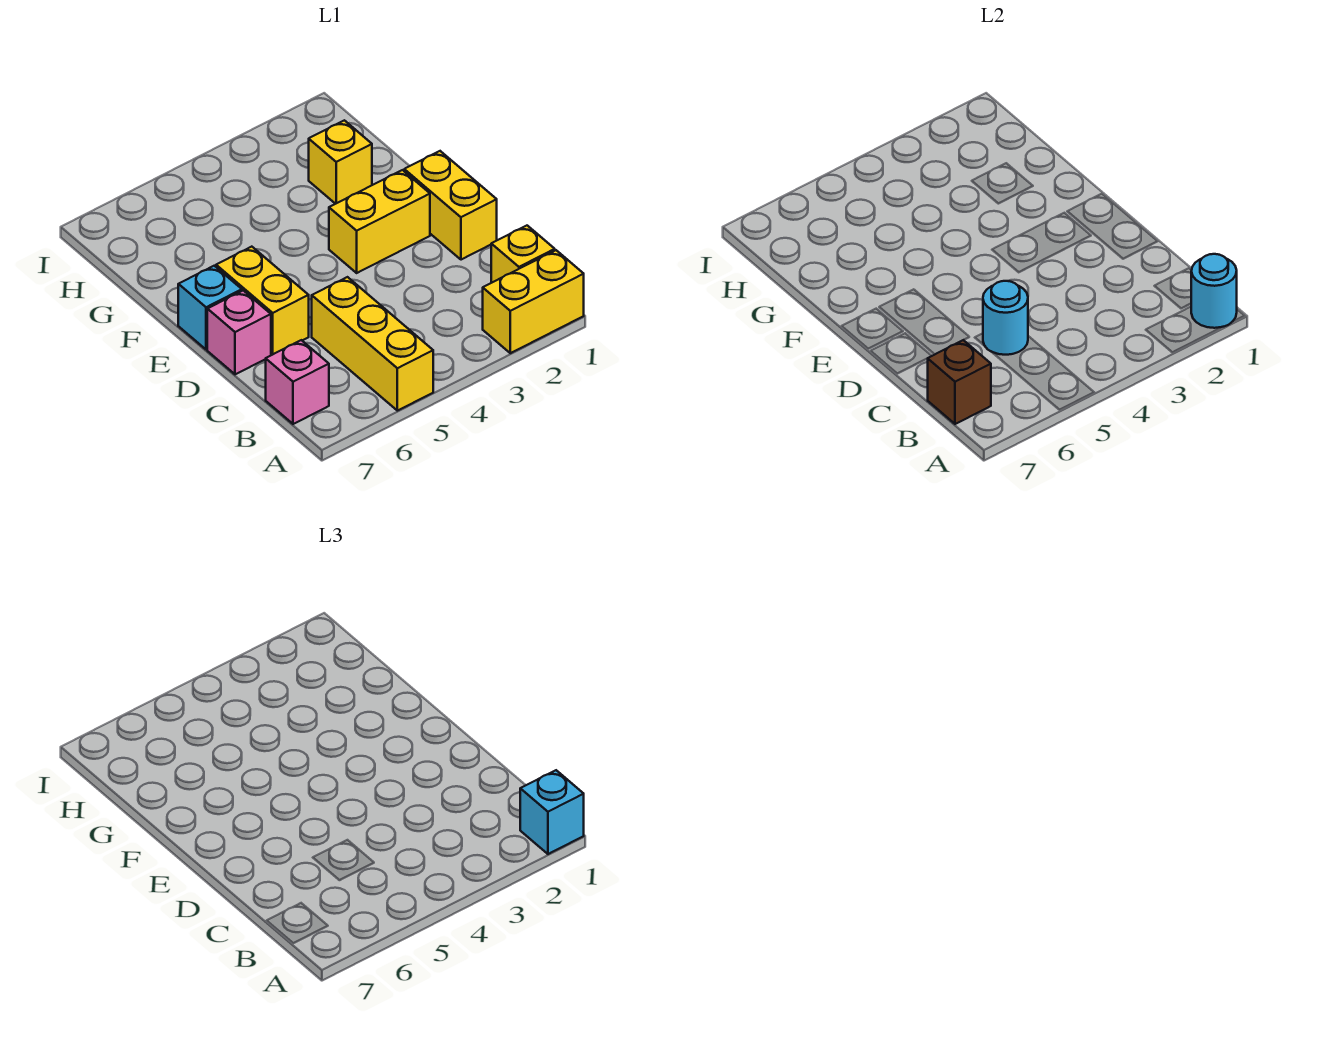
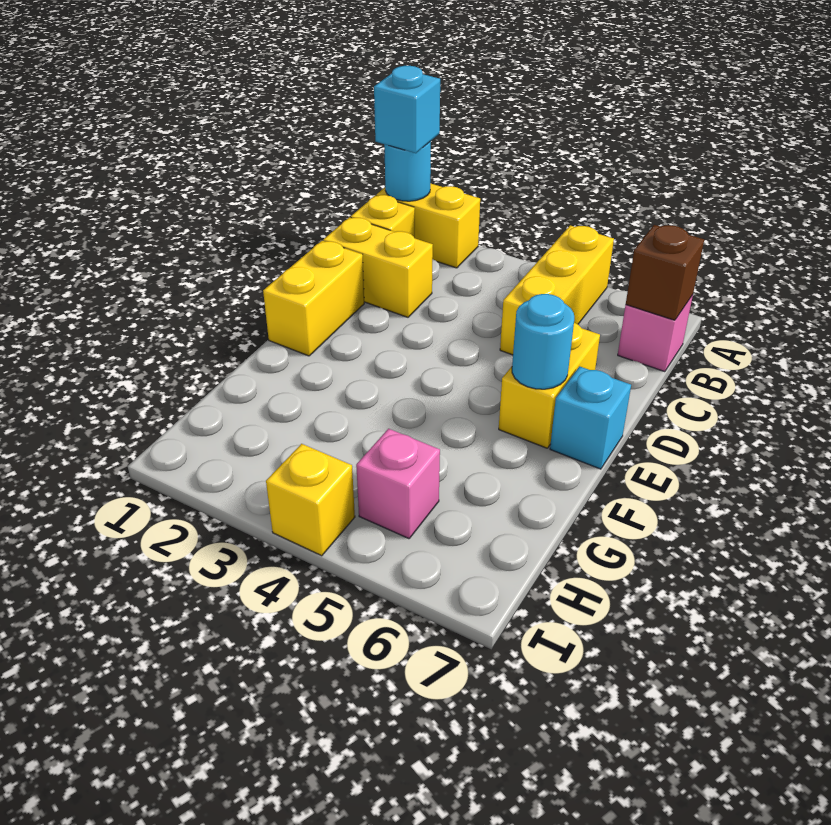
cyan round brick C5 level 2 -> cyan round brick E6 level 2
pink brick D7 level 1 -> pink brick H5 level 1
yellow brick E2:E3 level 1 -> yellow brick C1:C2 level 1
yellow brick G2 level 1 -> yellow brick I4 level 1

